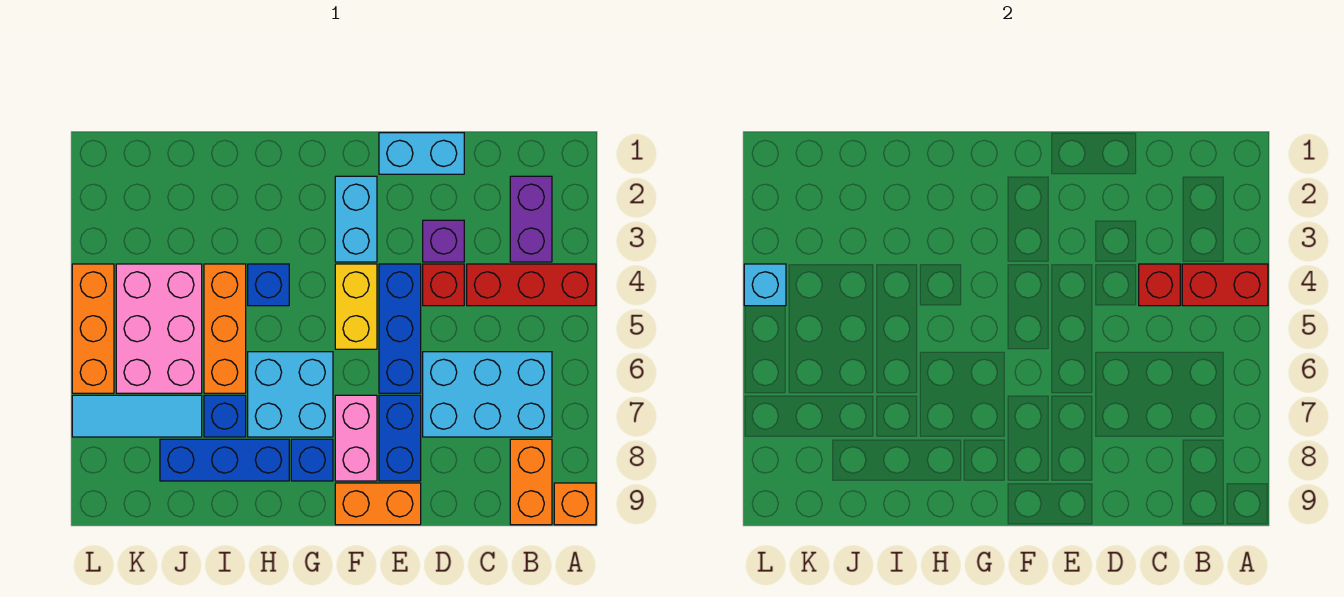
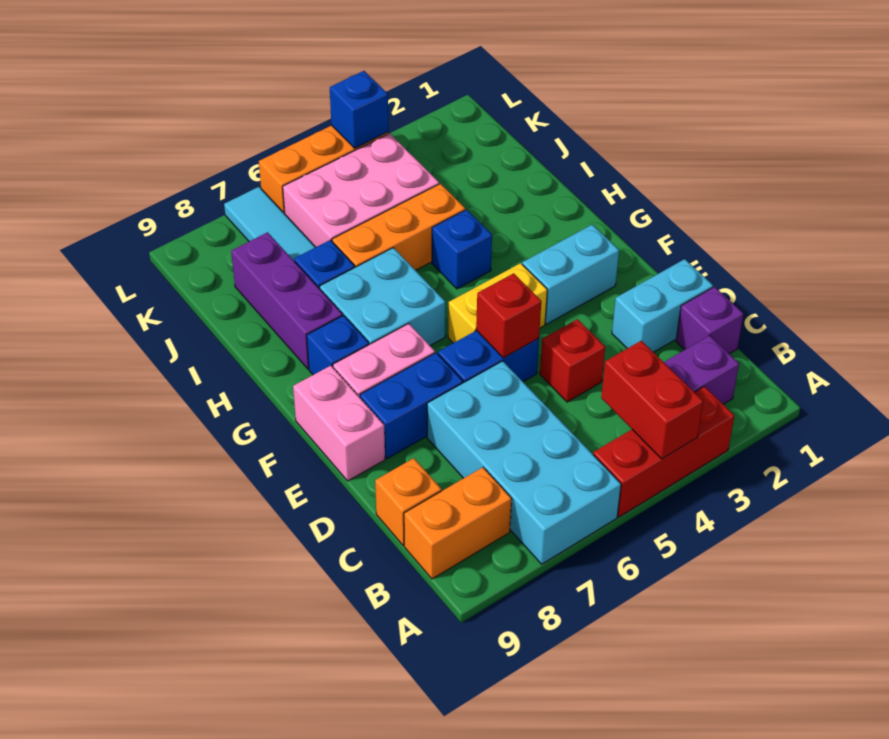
red brick A4:C4 level 1 -> red brick A3:A5 level 1
orange brick A9 level 1 -> orange brick C9 level 1
cyan brick B6:D7 level 1 -> cyan brick A6:D7 level 1
red brick C4 level 2 -> red brick E5 level 2
cyan brick D1:E1 level 1 -> cyan brick D1:D2 level 1
purple brick D3 level 1 -> purple brick C1 level 1
blue brick E4:E6 level 1 -> blue brick E5:E6 level 1
orange brick E9:F9 level 1 -> pink brick E9:F9 level 1
blue brick H8:J8 level 1 -> purple brick H8:J8 level 1
cyan brick L4 level 2 -> blue brick L4 level 2

